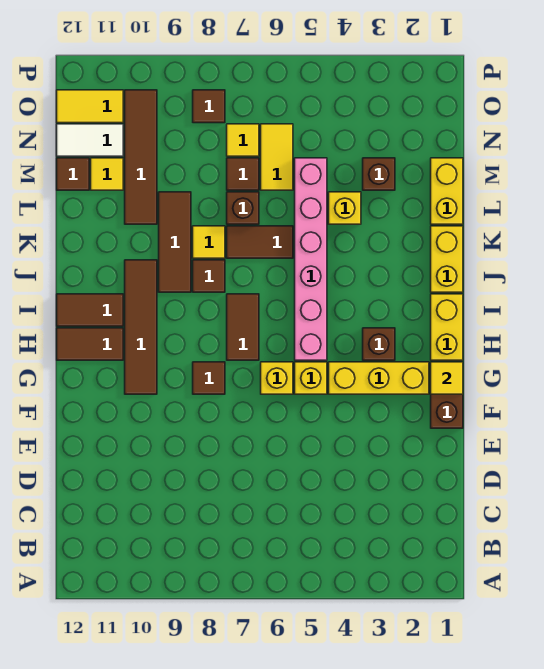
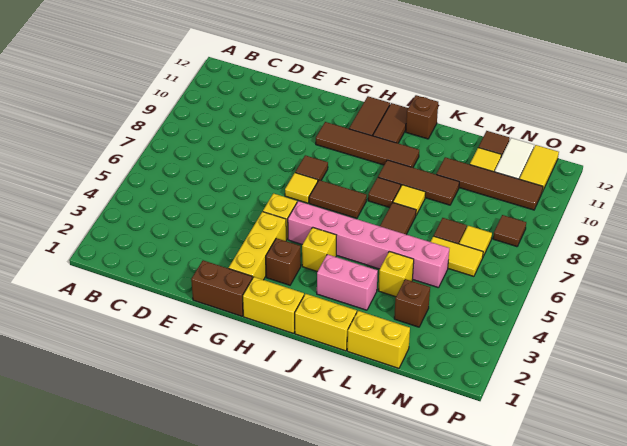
yellow tile G1 level 2 -> yellow tile G7 level 1
yellow brick G6 level 1 -> yellow brick I4 level 1
none -> pink brick J3:K3 level 1
brown brick L7 level 1 -> brown brick J12 level 1

